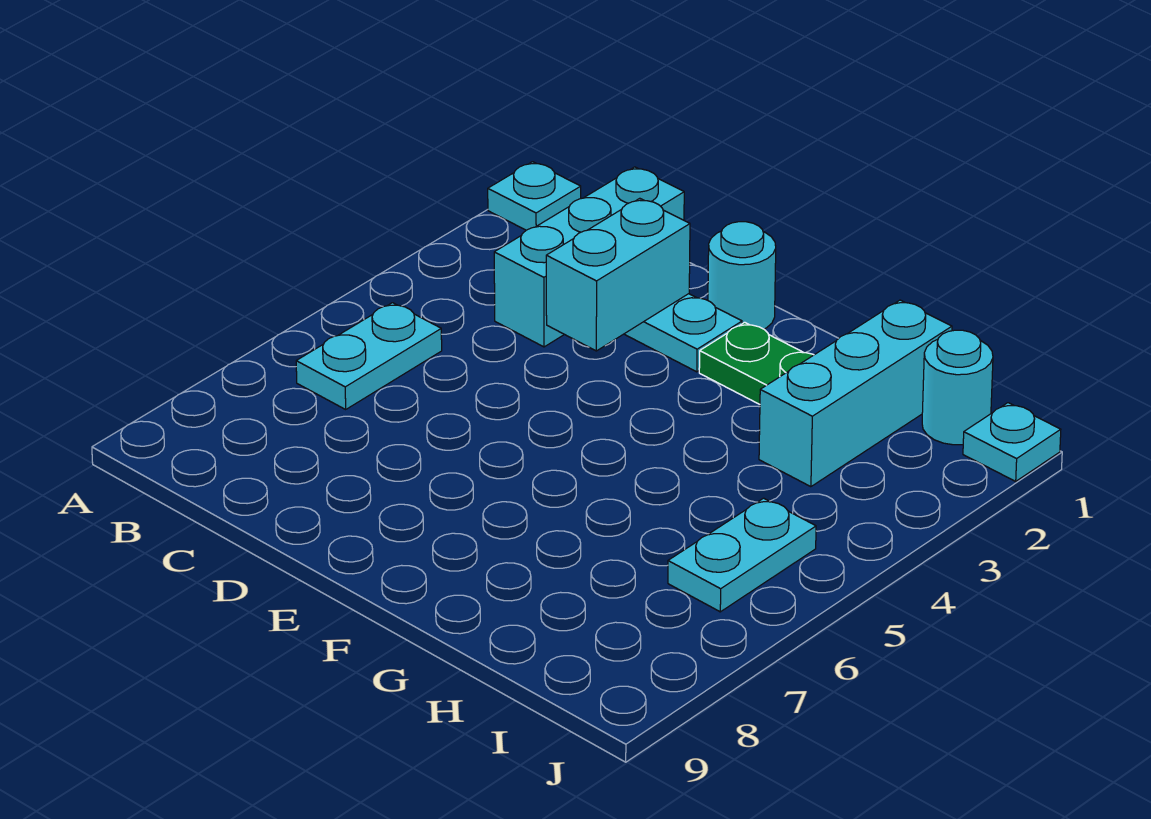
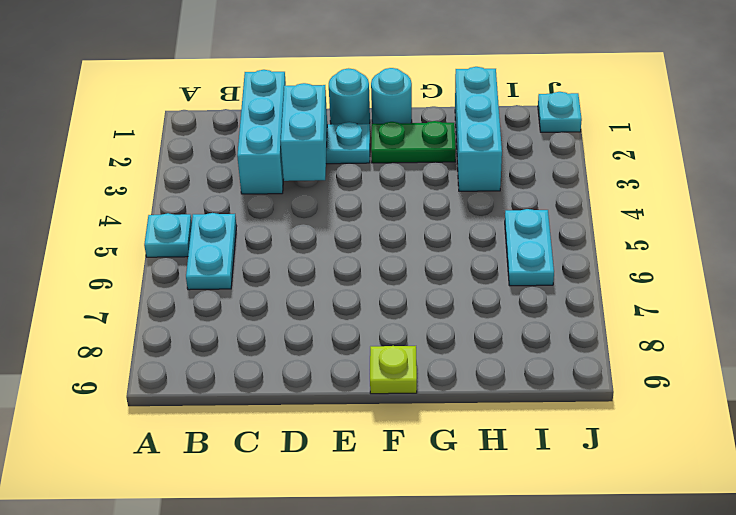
cyan plate A1 level 1 -> cyan plate A5 level 1
none -> lime plate F9 level 1
cyan round brick I1 level 1 -> cyan round brick F1 level 1

